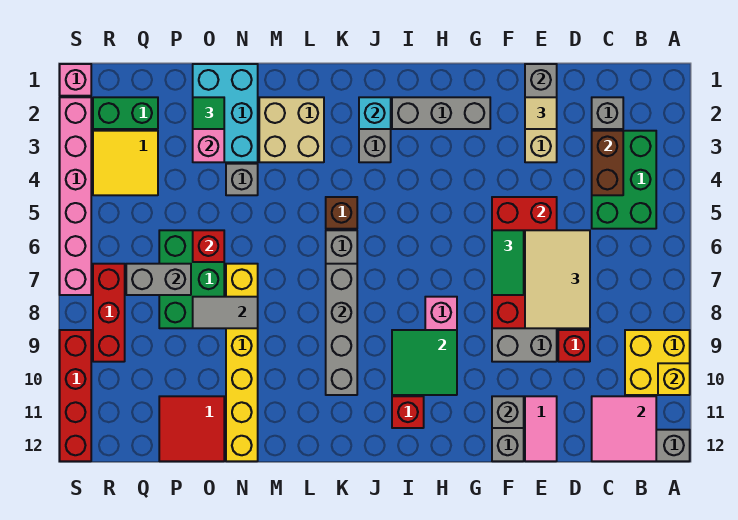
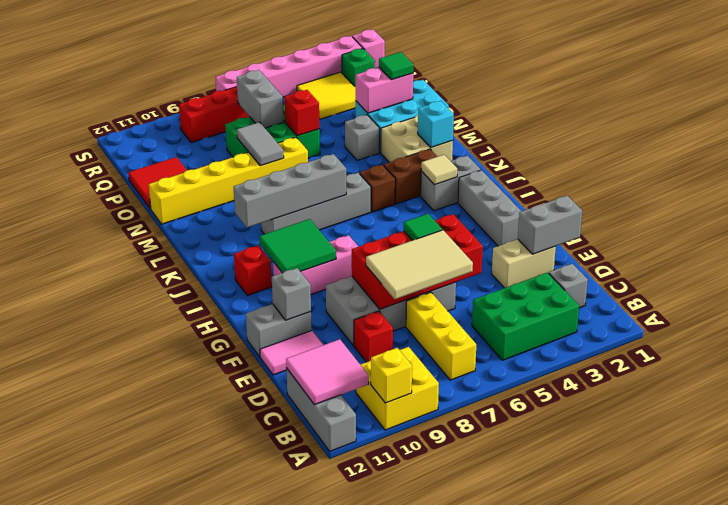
none -> yellow brick B7:D7 level 1
brown brick C3:C4 level 2 -> brown brick K3:K4 level 1
tan tile E2 level 3 -> tan tile J3 level 2
green tile F6:F7 level 3 -> green tile F6 level 3
cyan brick J2 level 2 -> cyan brick L2 level 2
green brick Q2:R2 level 1 -> green brick R2 level 1
red brick S9:S12 level 1 -> none

